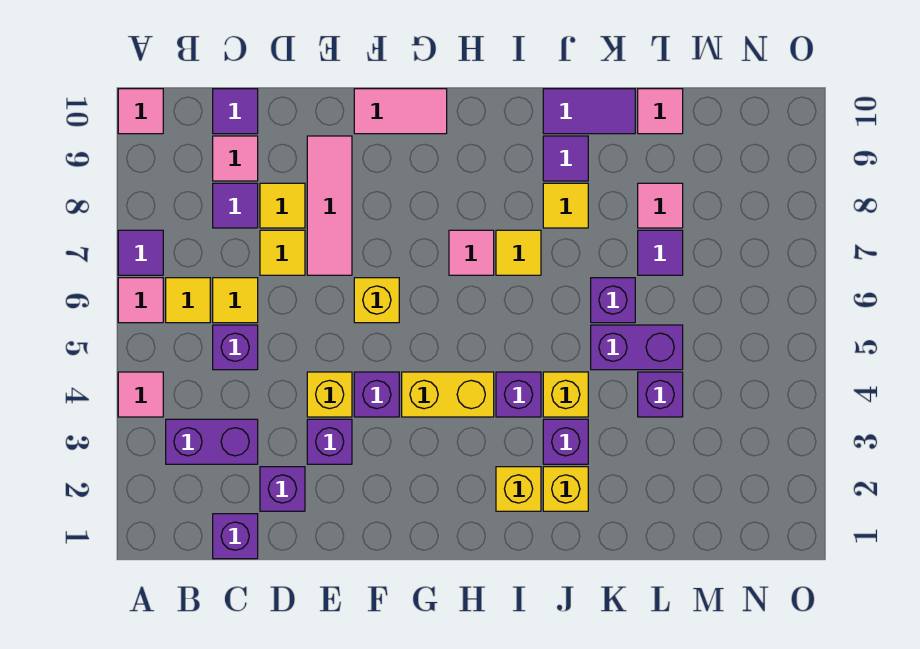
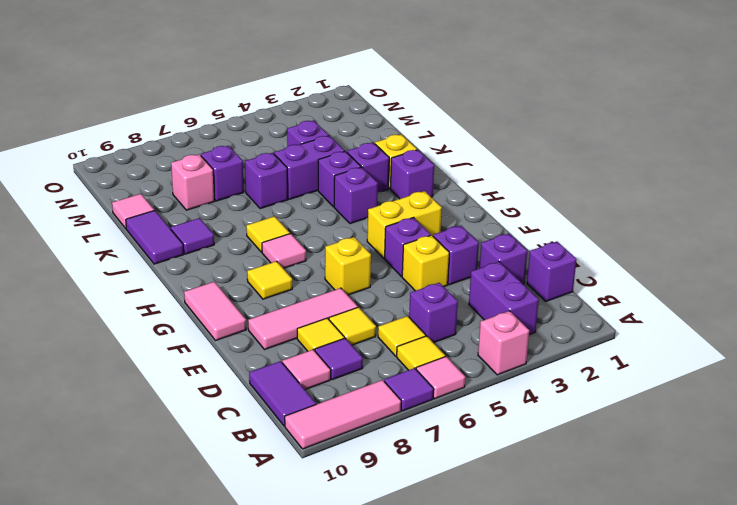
pink tile A4 level 1 -> pink brick A4 level 1
pink tile A10 level 1 -> pink tile A8:A10 level 1
purple tile C10 level 1 -> purple tile B10:C10 level 1
yellow brick G4:H4 level 1 -> yellow brick G3:G4 level 1
yellow brick I2 level 1 -> purple brick I2 level 1
yellow brick J4 level 1 -> purple brick J4 level 1
yellow tile J8 level 1 -> yellow tile G8 level 1
purple brick K5:L5 level 1 -> purple brick K4:K5 level 1
purple tile L7 level 1 -> purple brick L7 level 1
pink tile L8 level 1 -> pink brick L8 level 1

